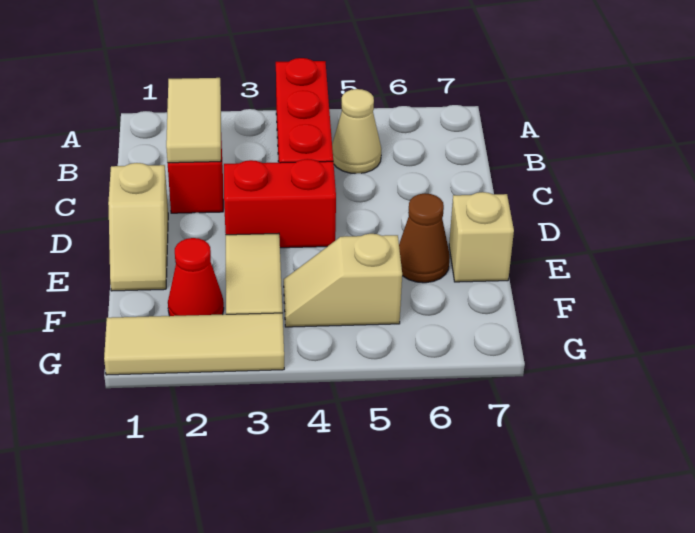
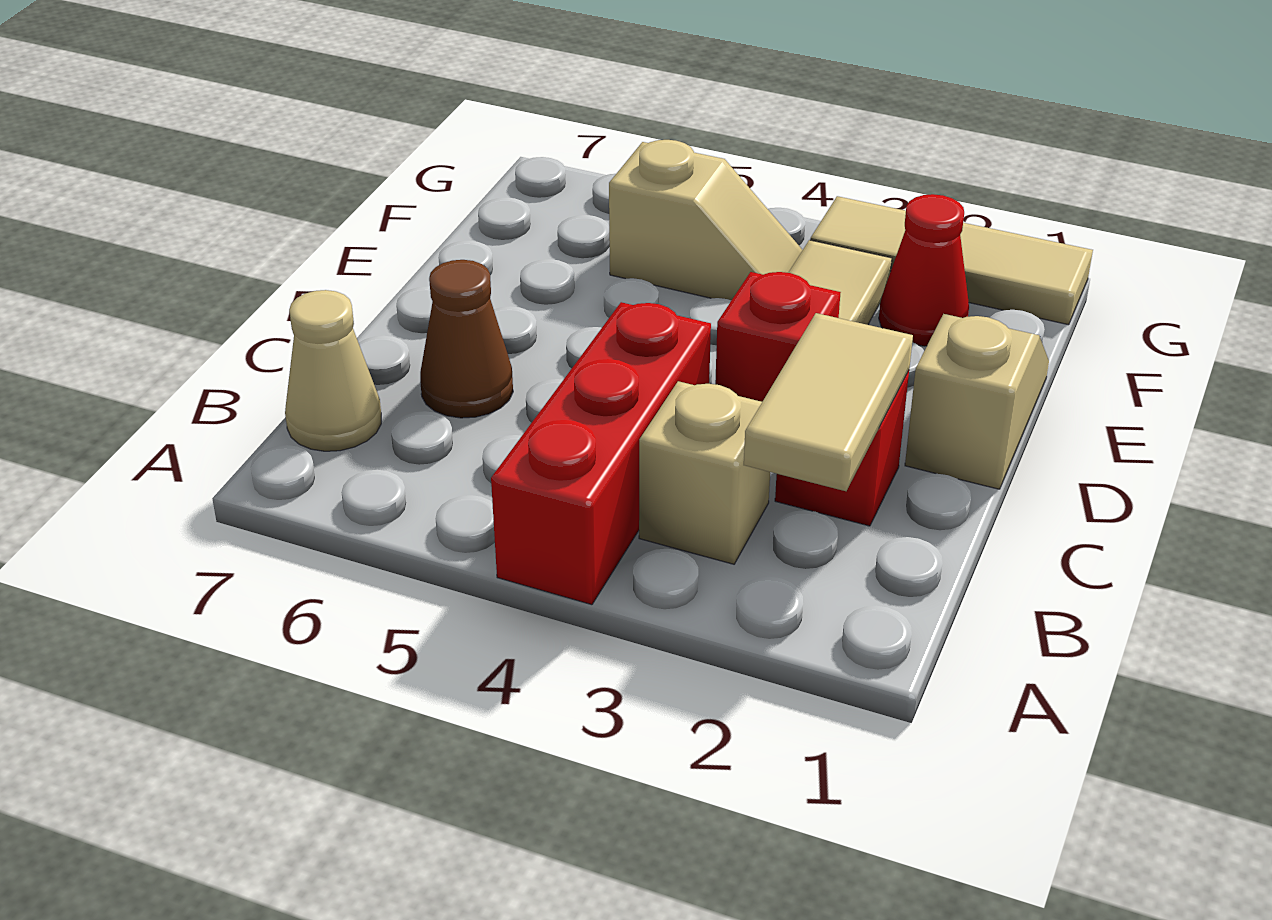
tan cone B5 level 1 -> tan cone B7 level 1
red brick D3:D4 level 1 -> red brick D3 level 1
brown cone E6 level 1 -> brown cone C6 level 1
tan brick E7 level 1 -> tan brick B3 level 1

